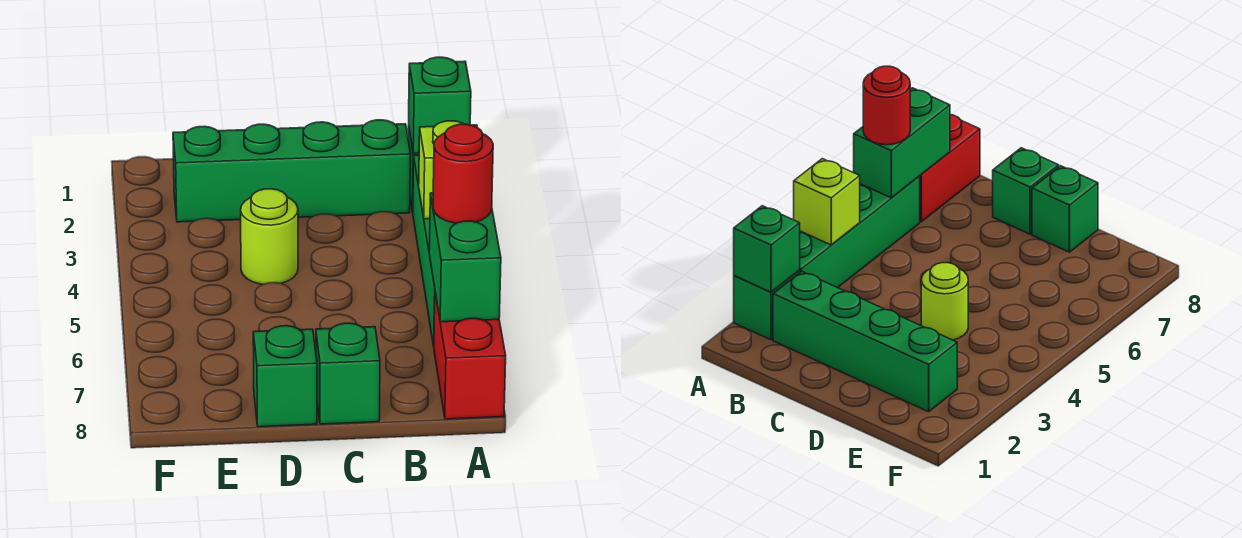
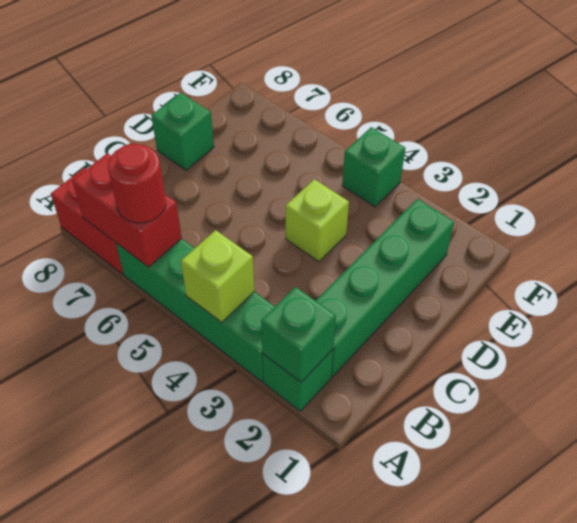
green brick A6:A7 level 2 -> red brick A6:A7 level 2
green brick C8 level 1 -> green brick F4 level 1
lime round brick D4 level 1 -> lime brick D4 level 1

